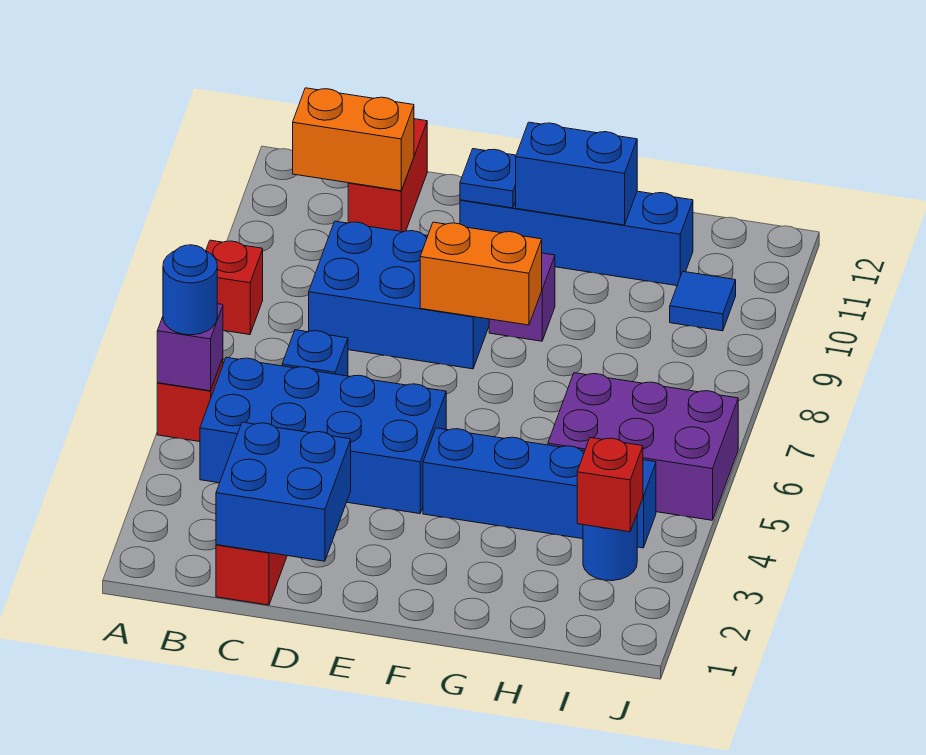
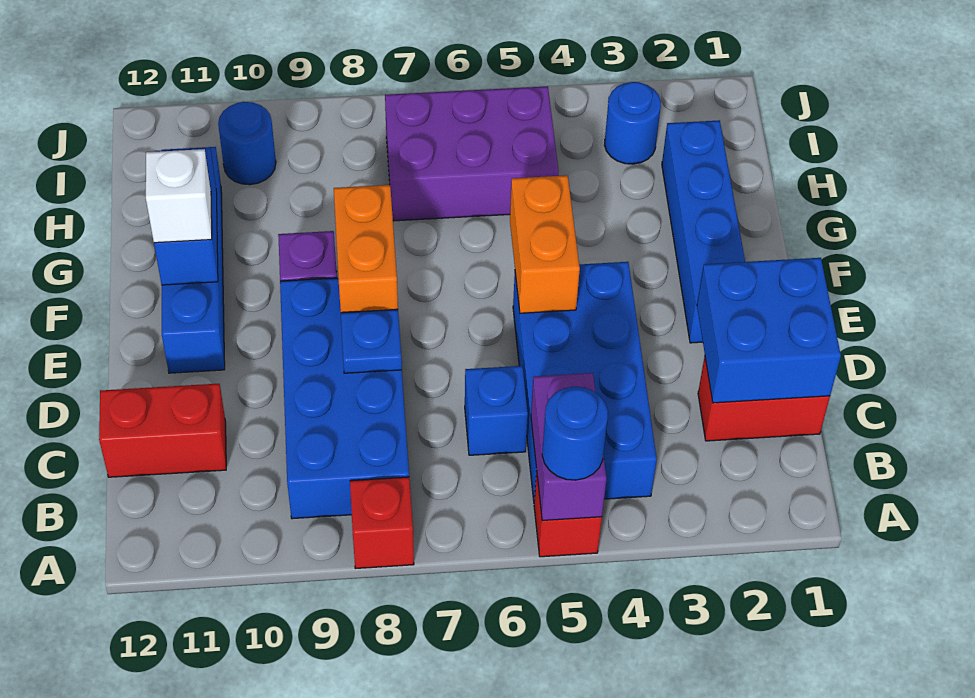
purple brick A5 level 2 -> purple brick A5:B5 level 2
orange brick B11:C11 level 2 -> orange brick E5:F5 level 2
blue brick C8:E9 level 1 -> blue brick B8:E9 level 1
blue plate E11 level 2 -> blue plate D8 level 2
blue brick F4:I4 level 1 -> blue brick E2:H2 level 1
none -> white brick F11 level 3
purple brick H5:J6 level 1 -> purple brick H5:I7 level 1
red brick I3 level 2 -> none
blue tile I10 level 1 -> blue round brick I10 level 1

